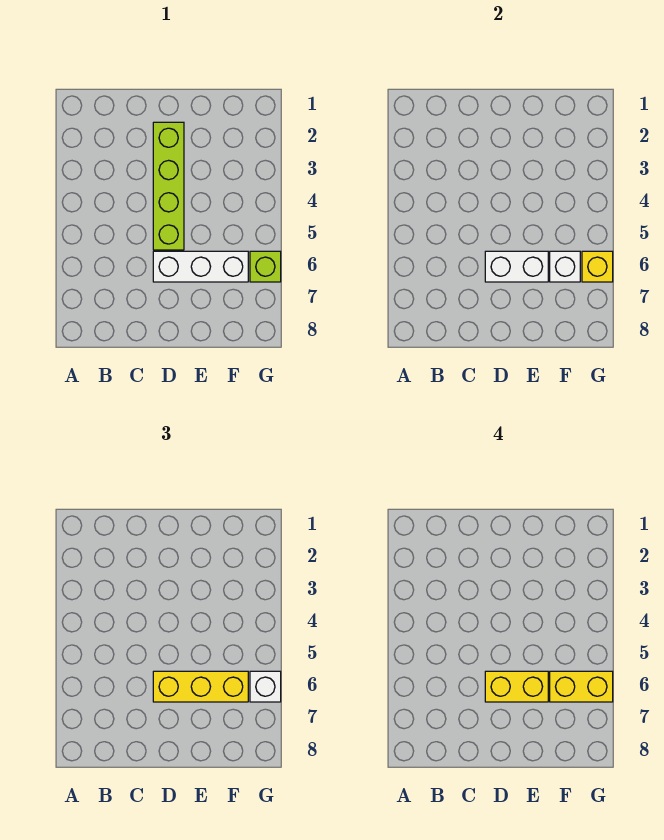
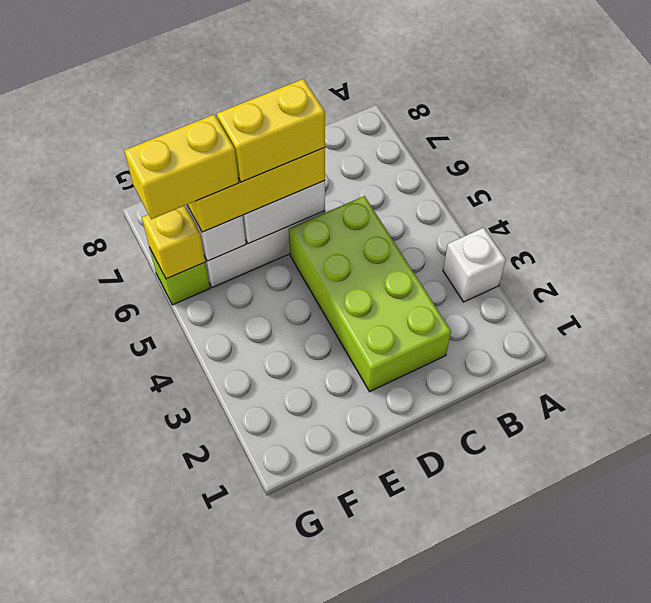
lime brick D2:D5 level 1 -> lime brick C2:D5 level 1
white brick G6 level 3 -> white brick A3 level 1

